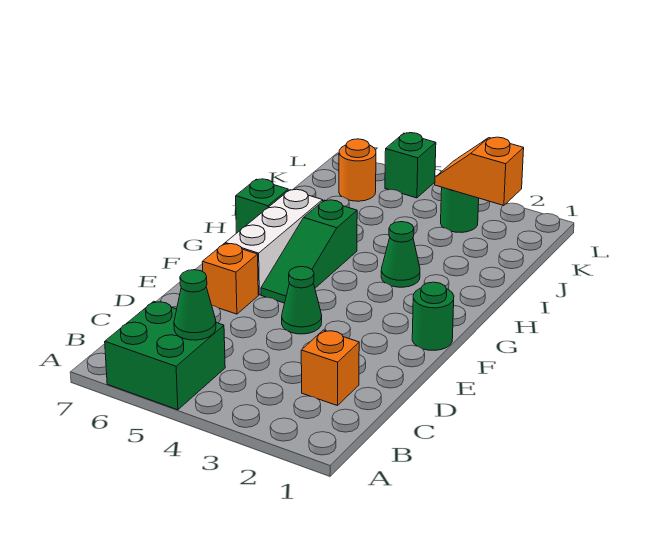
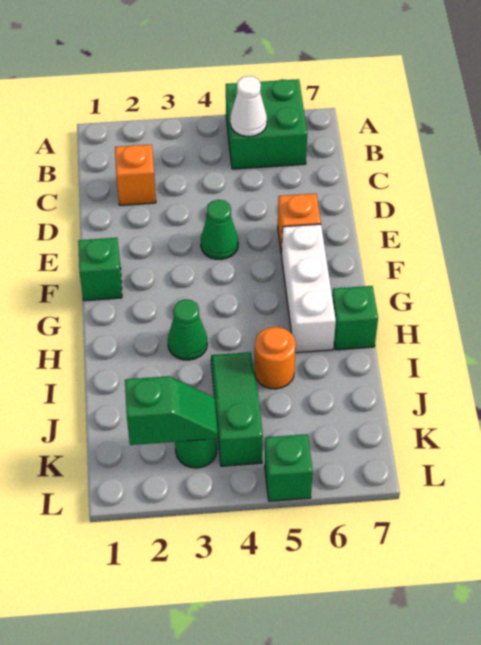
green cone B5 level 2 -> white cone B5 level 2
green round brick F1 level 1 -> green brick F1 level 1
green slope F5:H5 level 1 top H -> green slope I4:K4 level 1 top K
orange slope K2:K3 level 2 top 2 -> green slope K2:K3 level 2 top 2
orange round brick K6 level 1 -> orange round brick I5 level 1

